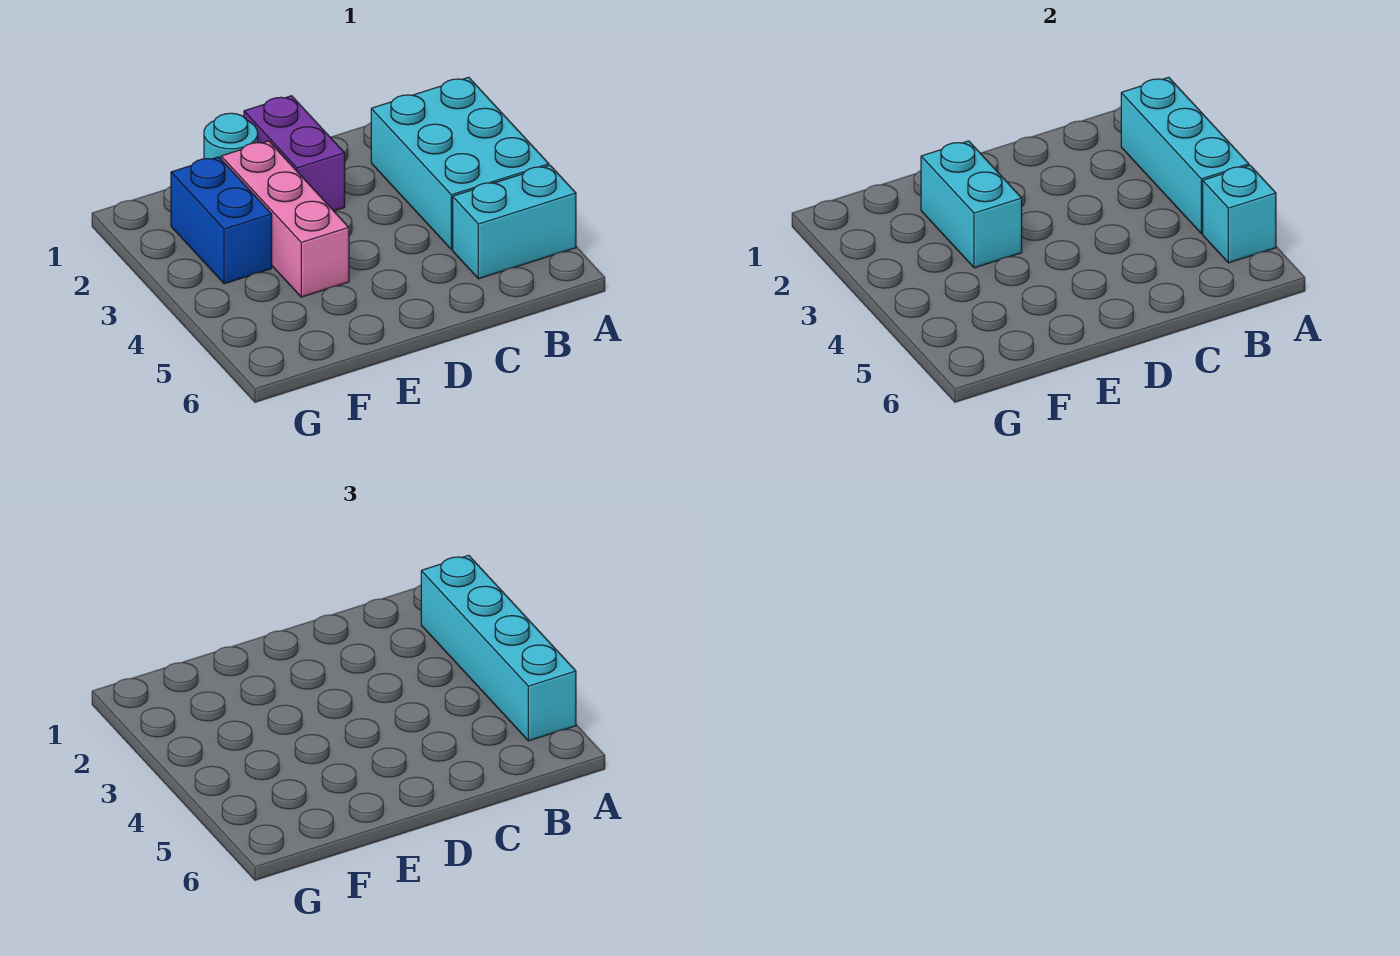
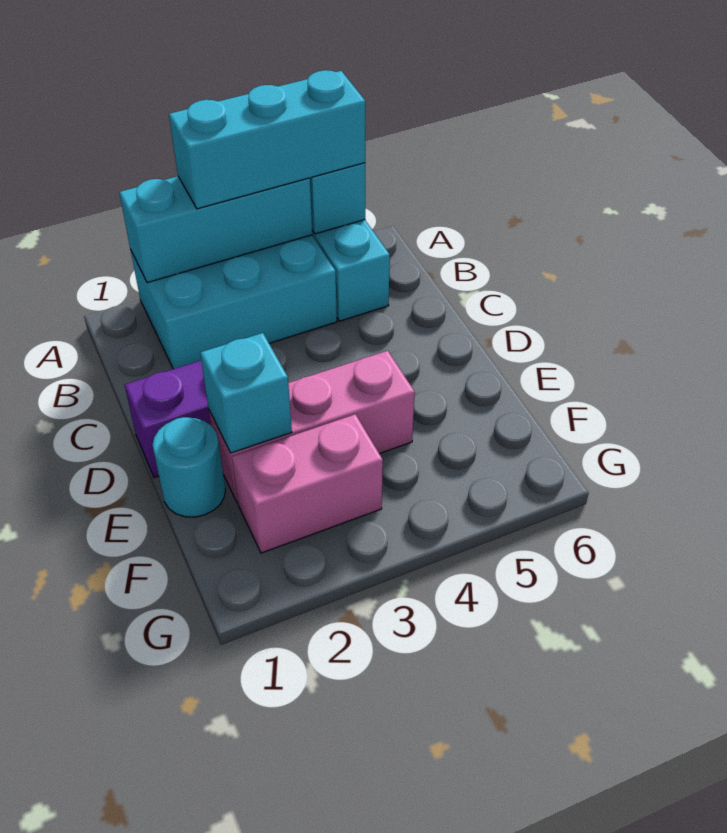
cyan brick A2:A5 level 3 -> cyan brick A3:A5 level 3
cyan brick E2:E3 level 2 -> cyan brick E2 level 2
blue brick F2:F3 level 1 -> pink brick F2:F3 level 1

